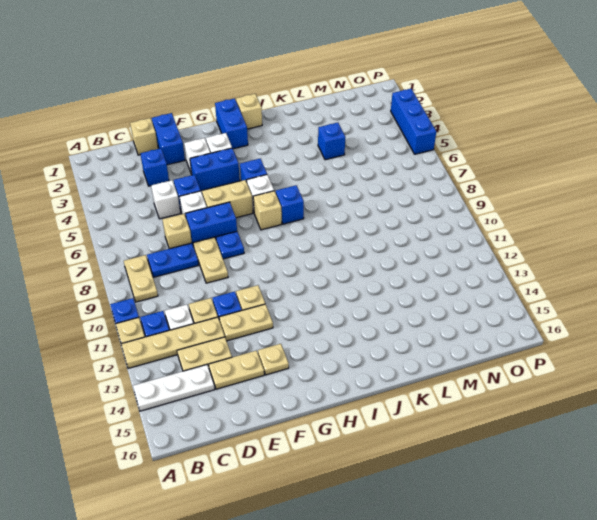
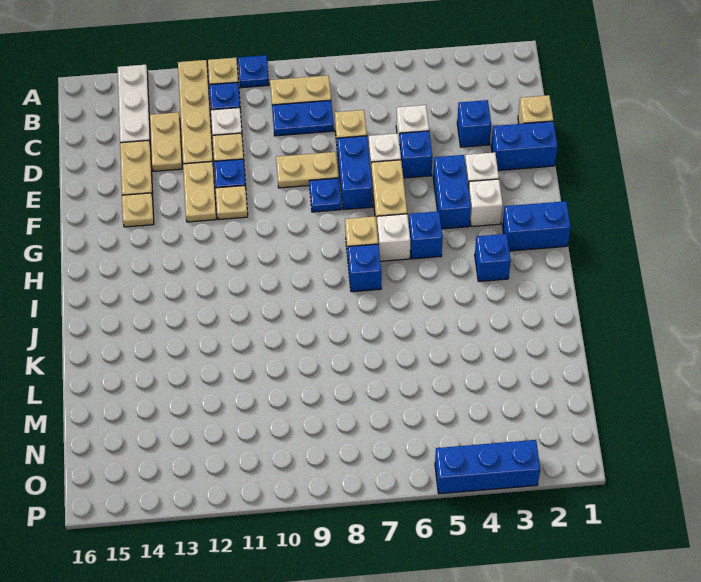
blue plate C8:D8 level 1 -> blue plate C8:C9 level 1
tan brick I1 level 1 -> none
blue brick L4 level 1 -> blue brick I3 level 1

